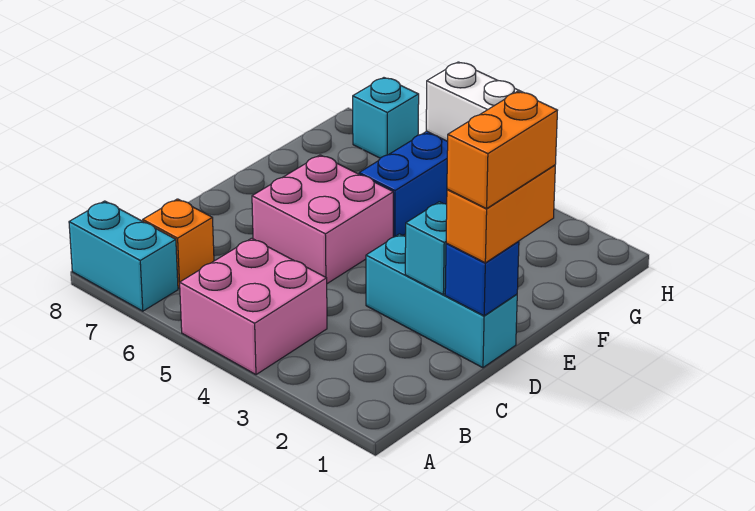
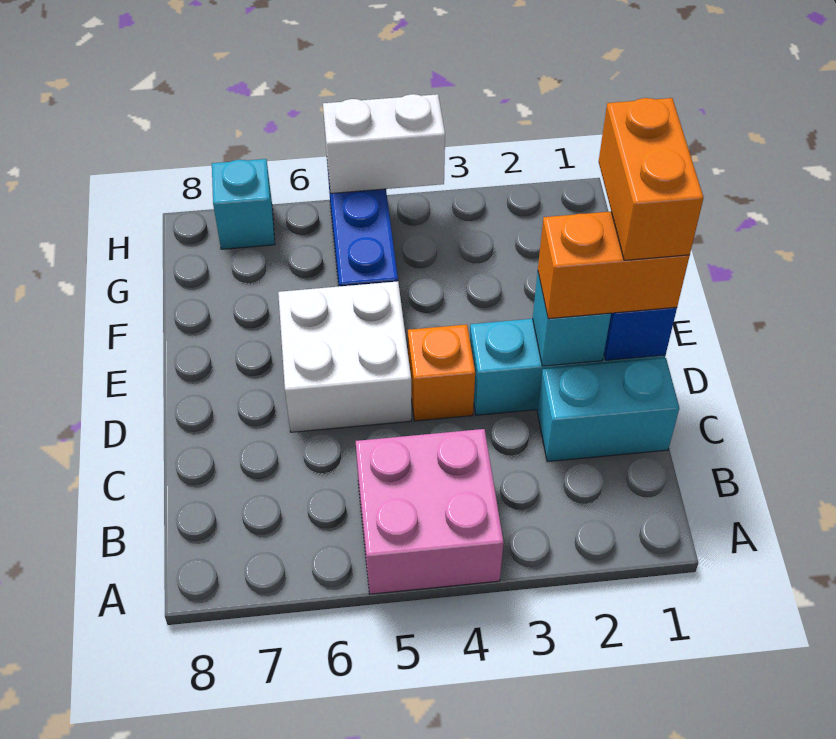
cyan brick A7:A8 level 1 -> cyan brick C1:C2 level 1
orange brick B7 level 1 -> orange brick D4 level 1
orange brick D1:E1 level 3 -> orange brick D1:D2 level 3
pink brick D5:E6 level 1 -> white brick D5:E6 level 1

